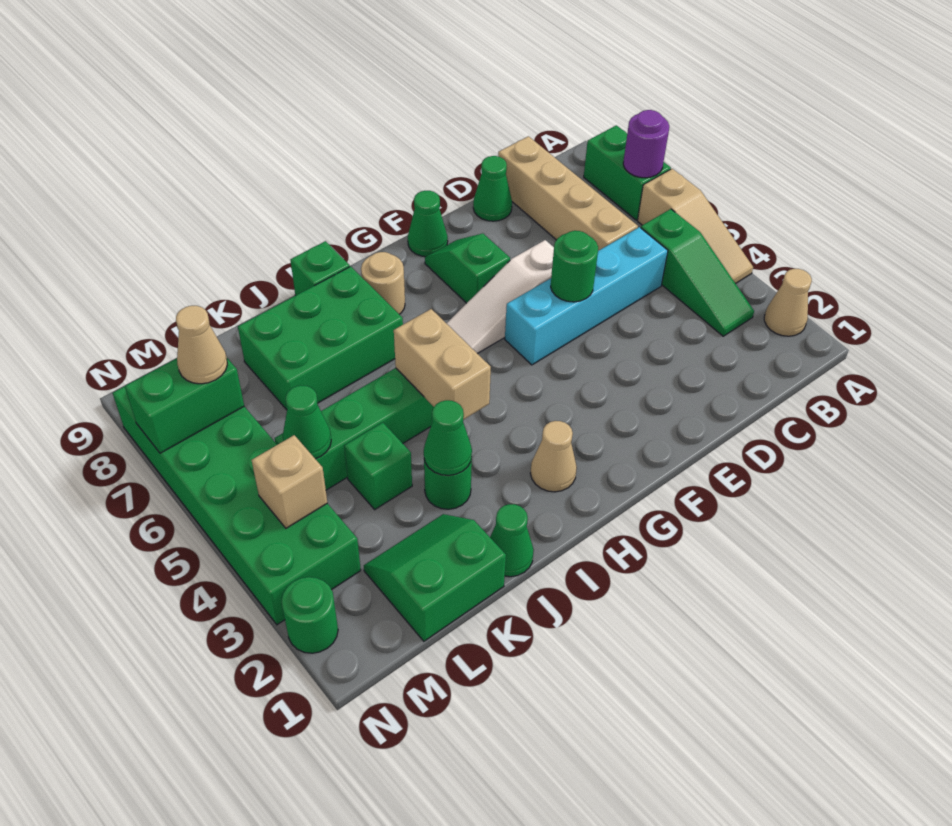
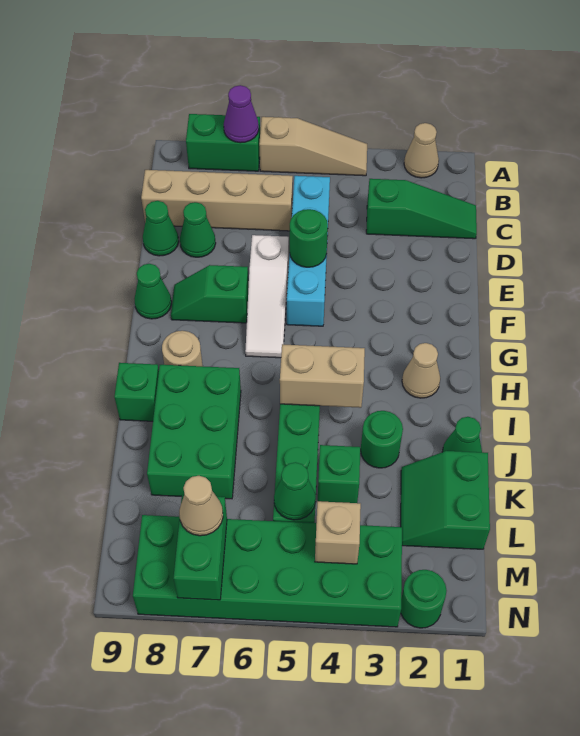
purple round brick A7 level 2 -> purple cone A7 level 2
green slope B3:B5 level 1 top 5 -> green slope C1:C3 level 1 top 3
green cone J3 level 2 -> green cone D8 level 1

